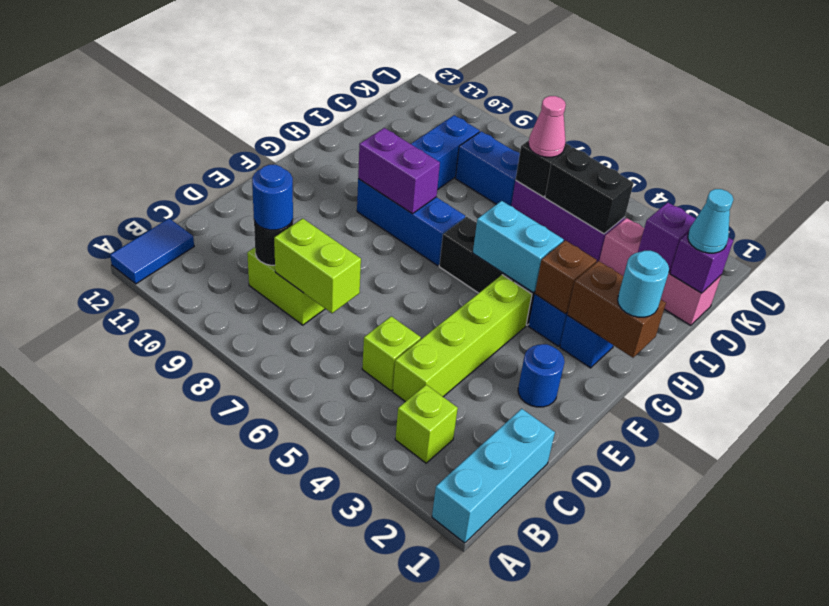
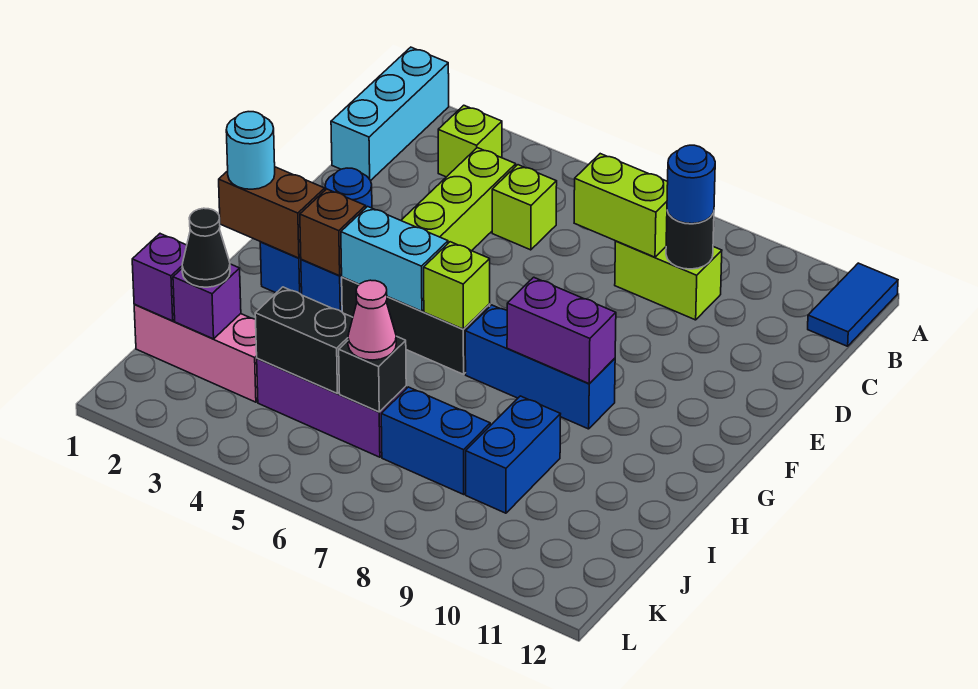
none -> lime brick G6 level 2
cyan cone J1 level 3 -> none
none -> black cone J2 level 3

